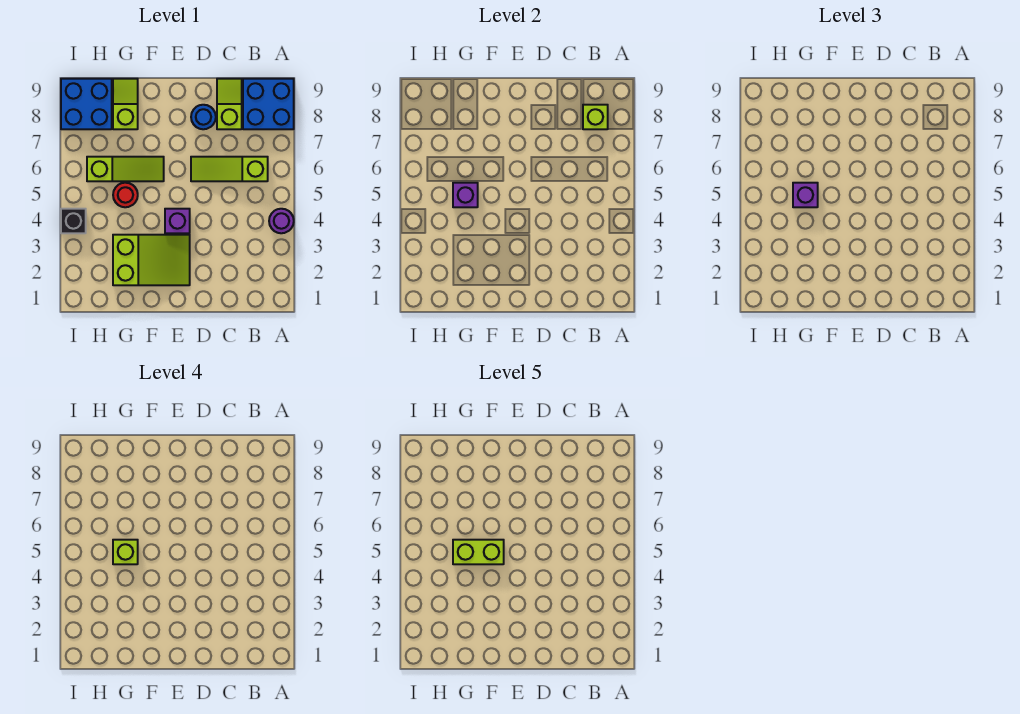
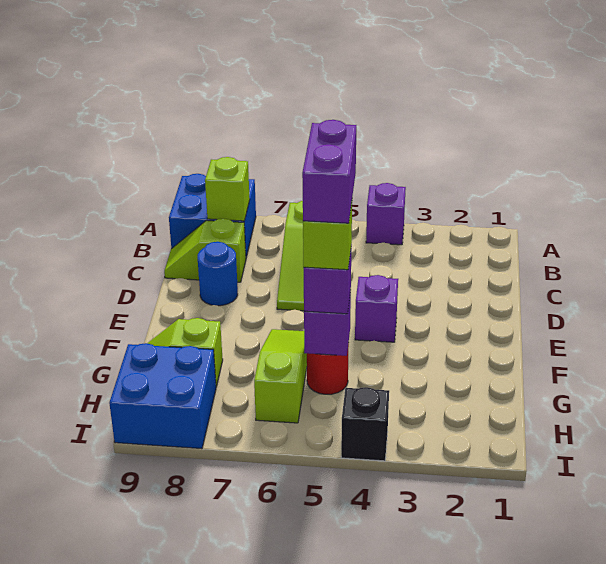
purple round brick A4 level 1 -> purple brick A4 level 1
lime slope E2:G3 level 1 top G -> none
lime brick F5:G5 level 5 -> purple brick F5:G5 level 5

